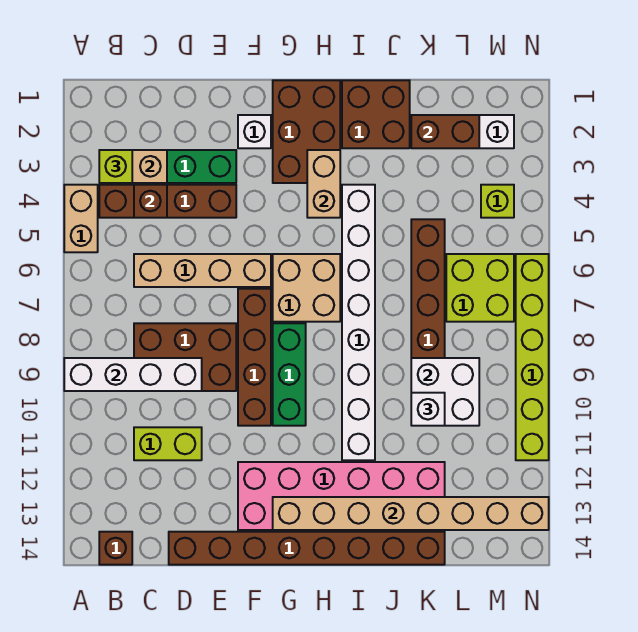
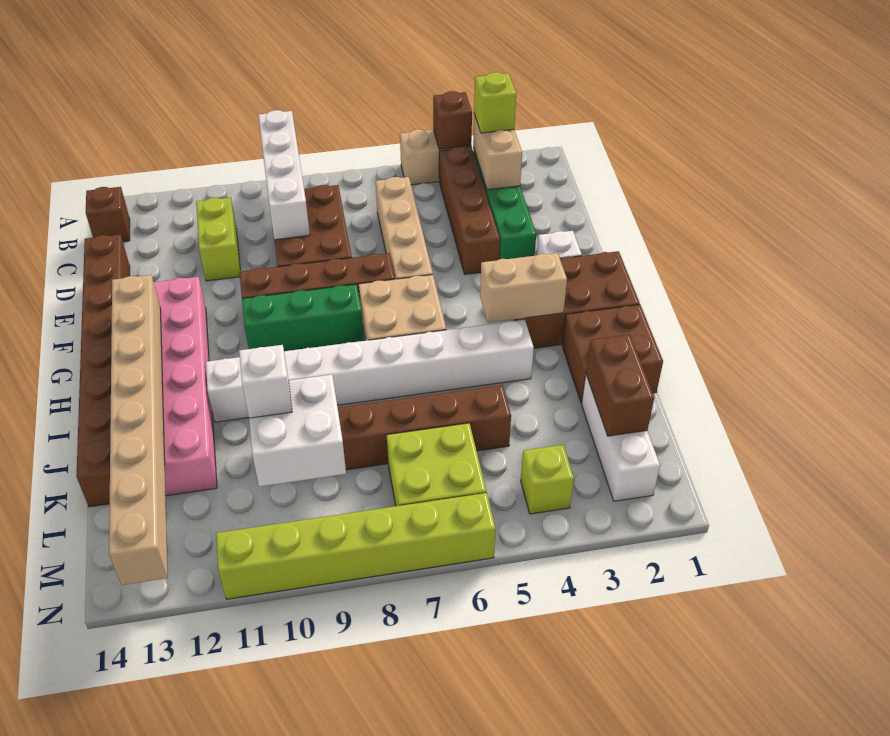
brown brick C4 level 2 -> brown brick A4 level 2

